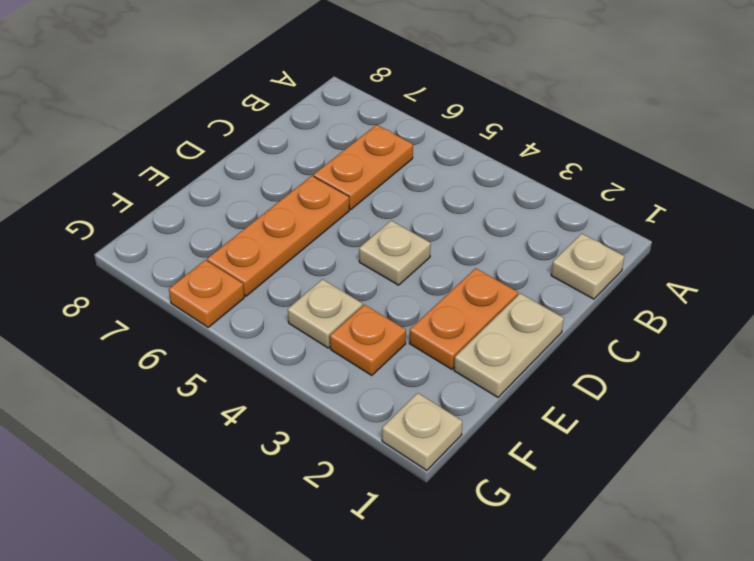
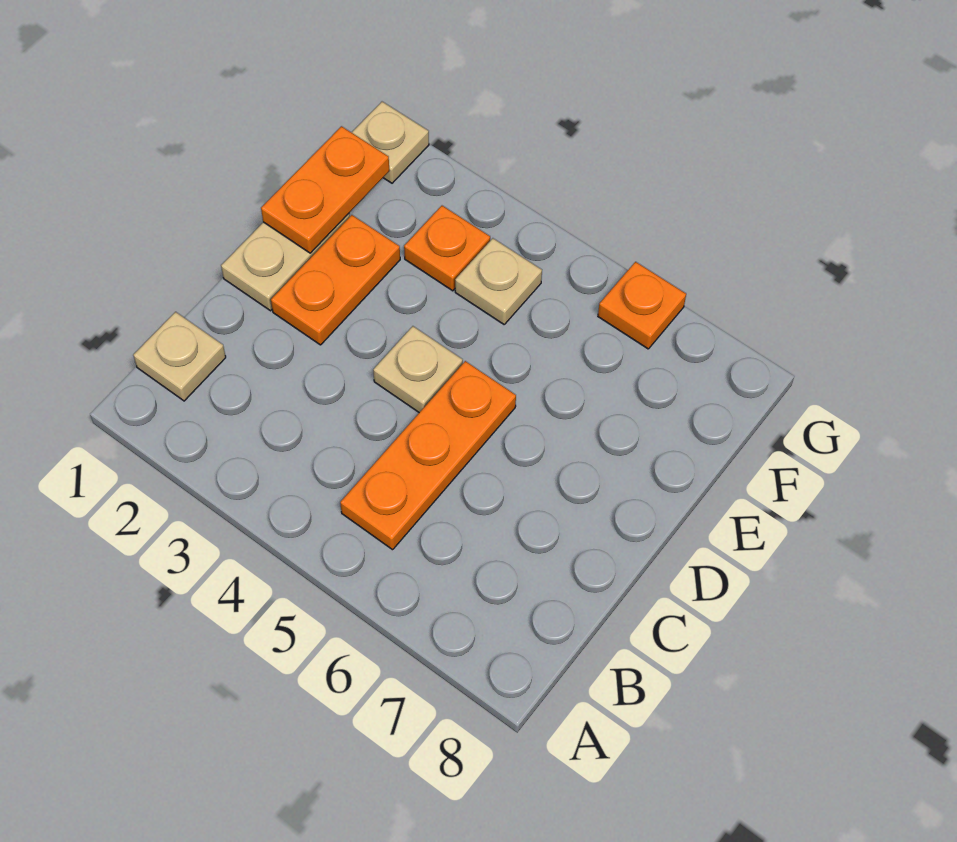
orange plate B6:C6 level 1 -> orange plate E1:F1 level 2
orange plate D6:F6 level 1 -> orange plate B5:D5 level 1

